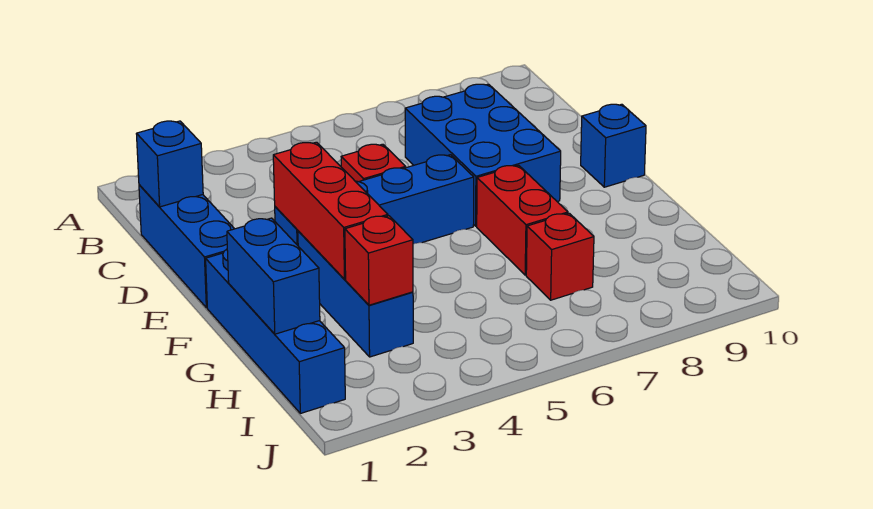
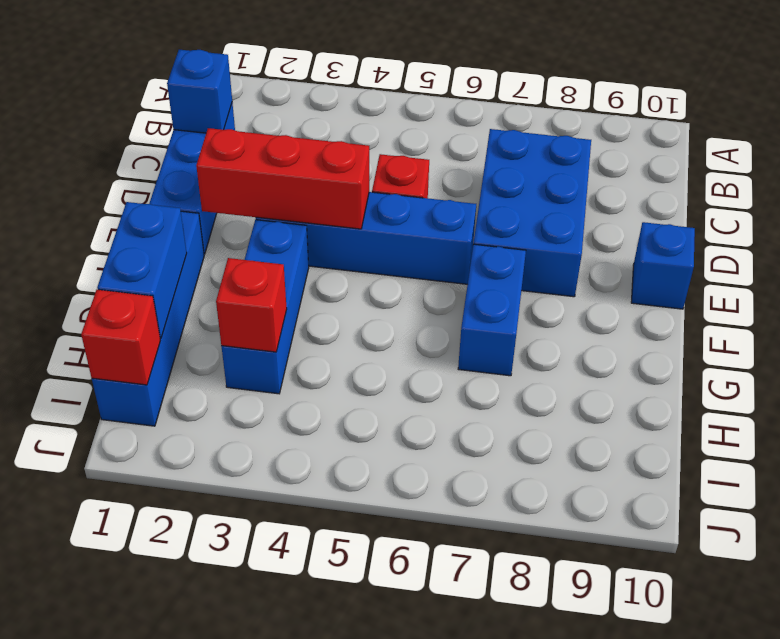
red brick E3:G3 level 2 -> red brick E2:E4 level 2
red brick F7:G7 level 1 -> blue brick F7:G7 level 1
red brick H7 level 1 -> red brick I1 level 2

